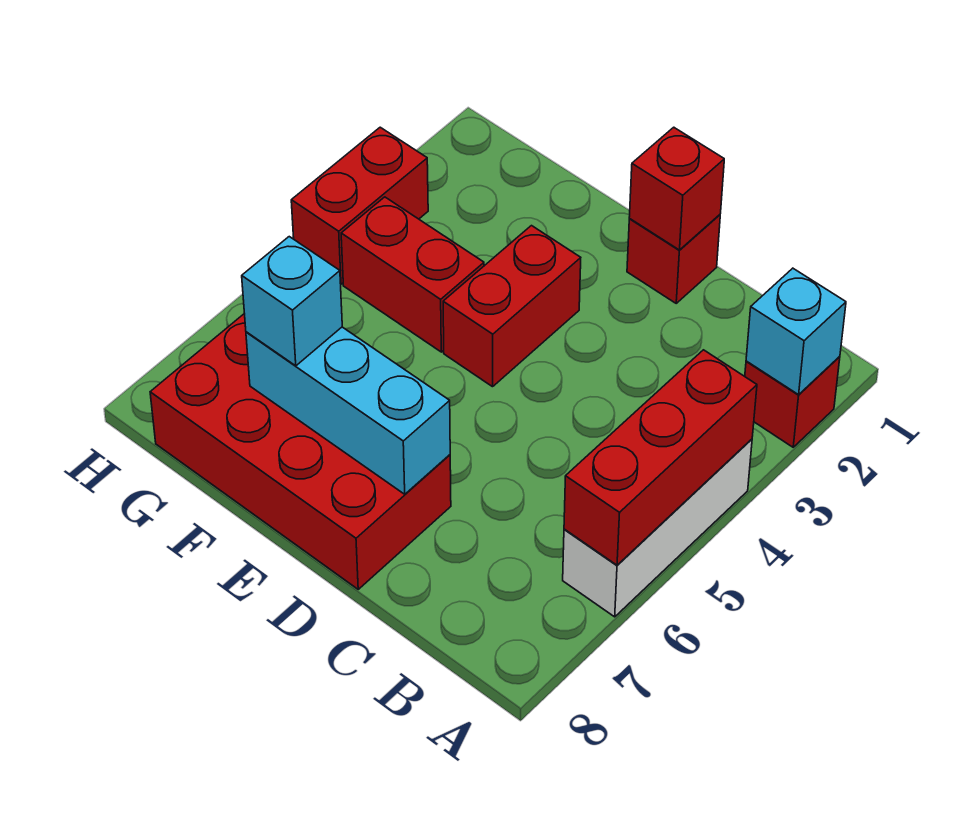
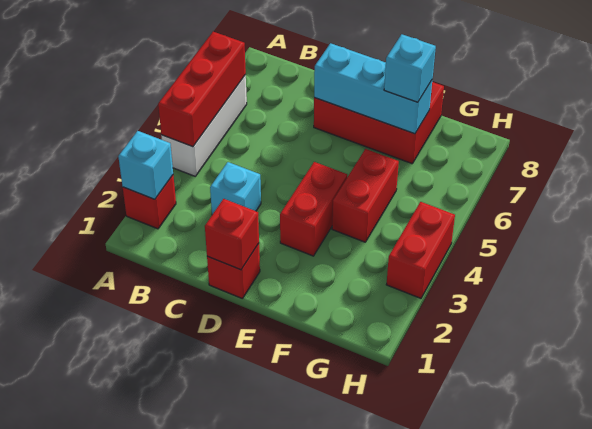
none -> cyan brick C3 level 1
red brick D7:G8 level 1 -> red brick D7:F8 level 1
red brick F4:G4 level 1 -> red brick F4:F5 level 1

